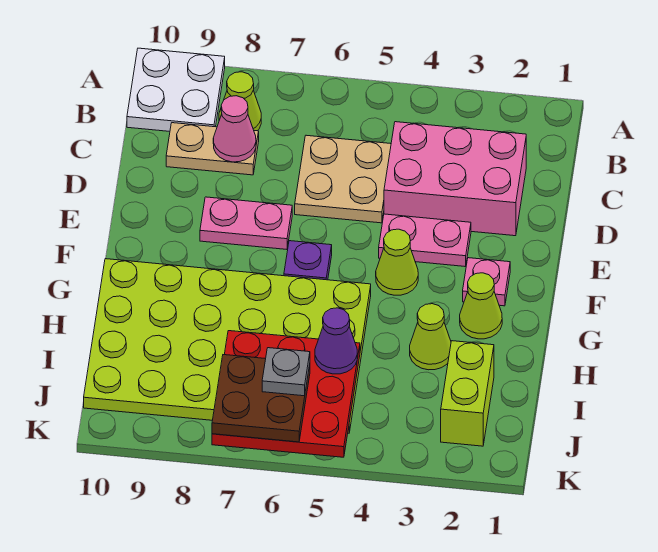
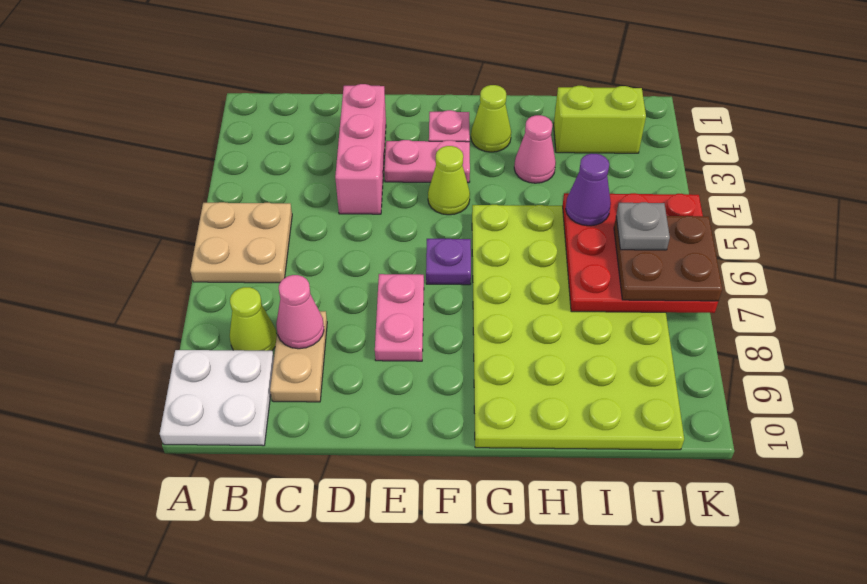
pink brick C2:D4 level 1 -> pink brick D2:D4 level 1
tan plate C5:D6 level 1 -> tan plate A5:B6 level 1
pink plate E3:E4 level 1 -> pink plate E3:F3 level 1
lime cone H3 level 1 -> pink cone H3 level 1

